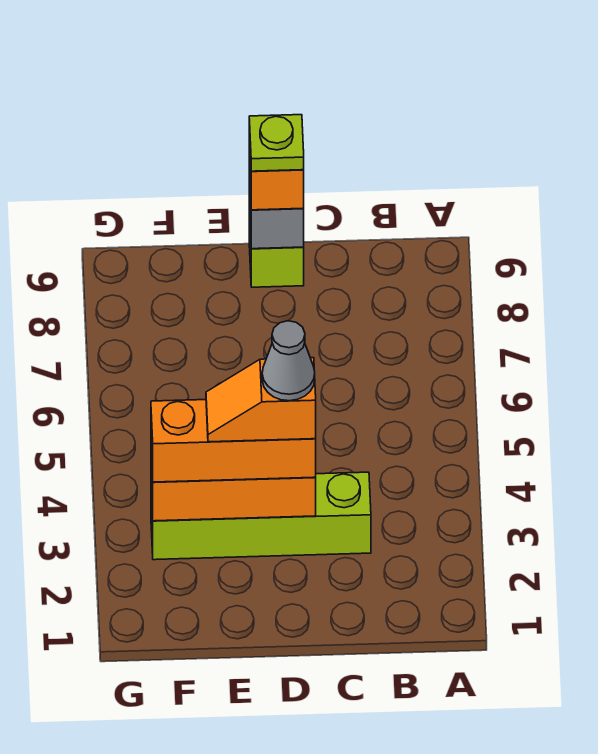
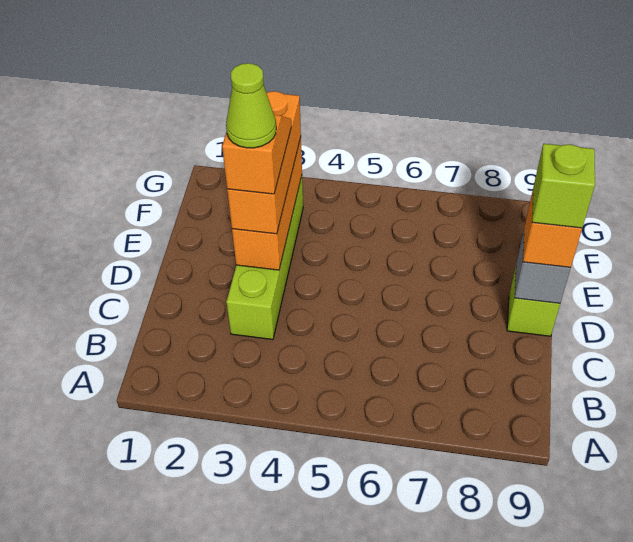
grey cone D3 level 5 -> lime cone D3 level 5
lime plate D9 level 4 -> lime brick D9 level 4

